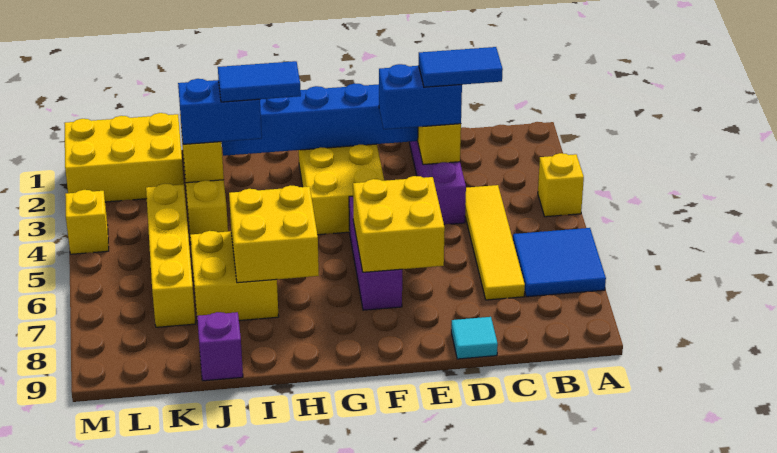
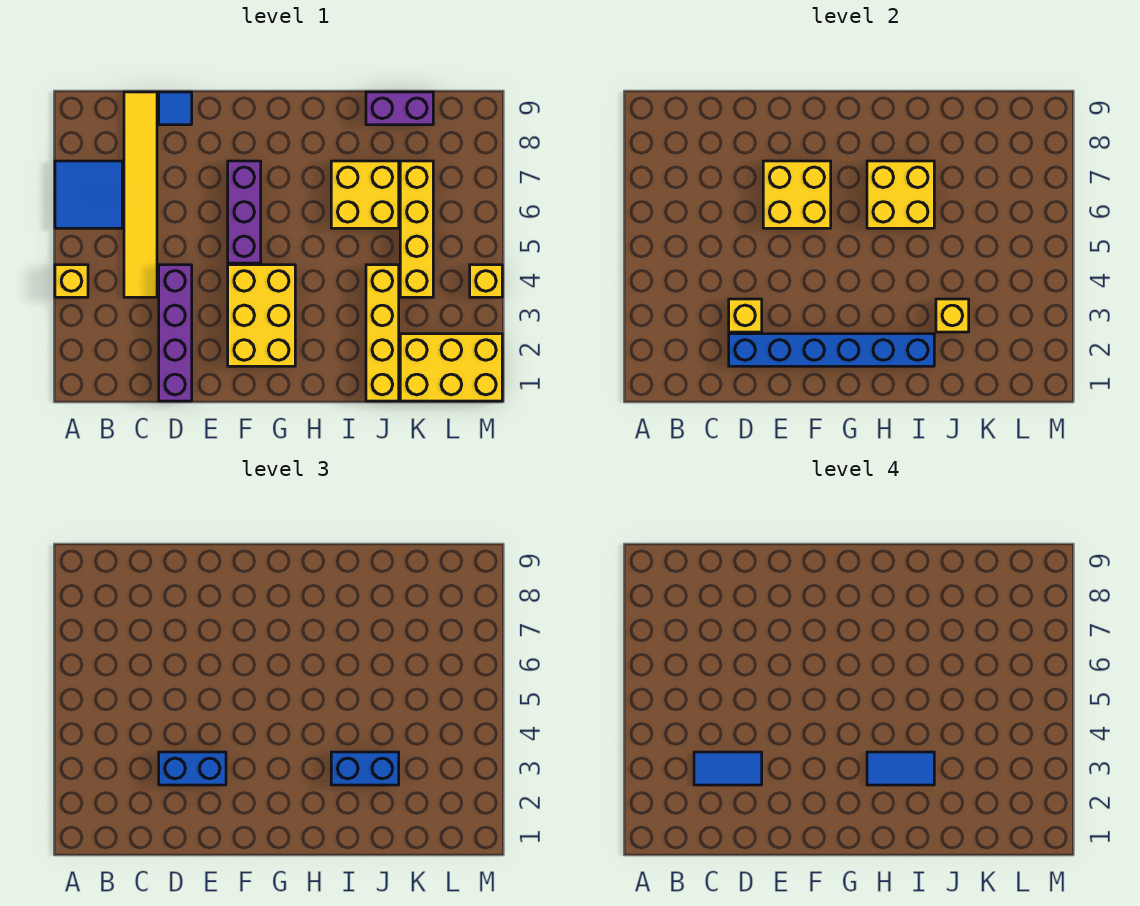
yellow tile C4:C7 level 1 -> yellow tile C4:C9 level 1
cyan tile D9 level 1 -> blue tile D9 level 1
purple brick J9 level 1 -> purple brick J9:K9 level 1

